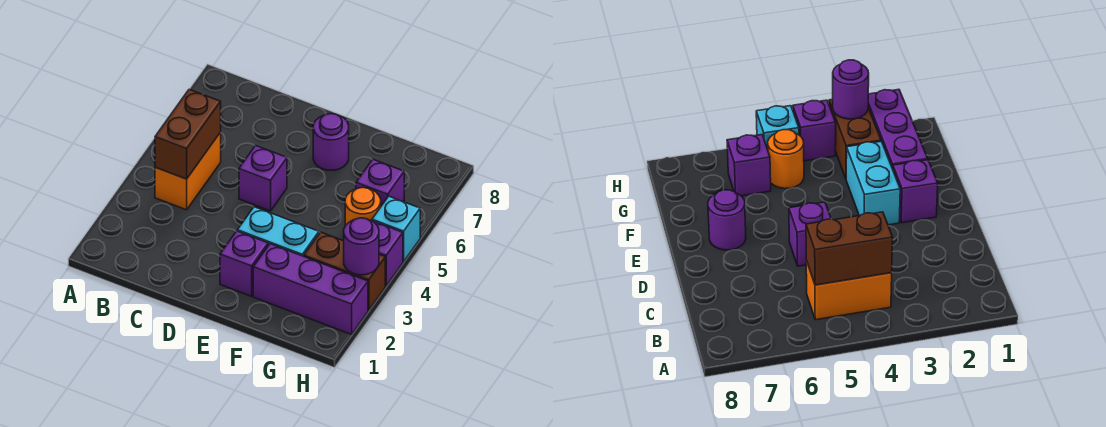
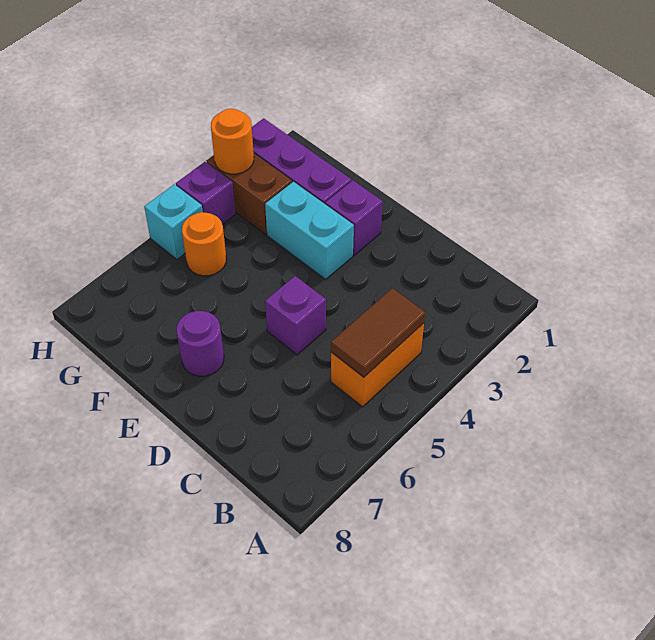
brown brick B4:B5 level 2 -> brown tile B4:B5 level 2
purple brick G6 level 1 -> none
purple round brick H3 level 2 -> orange round brick H3 level 2

